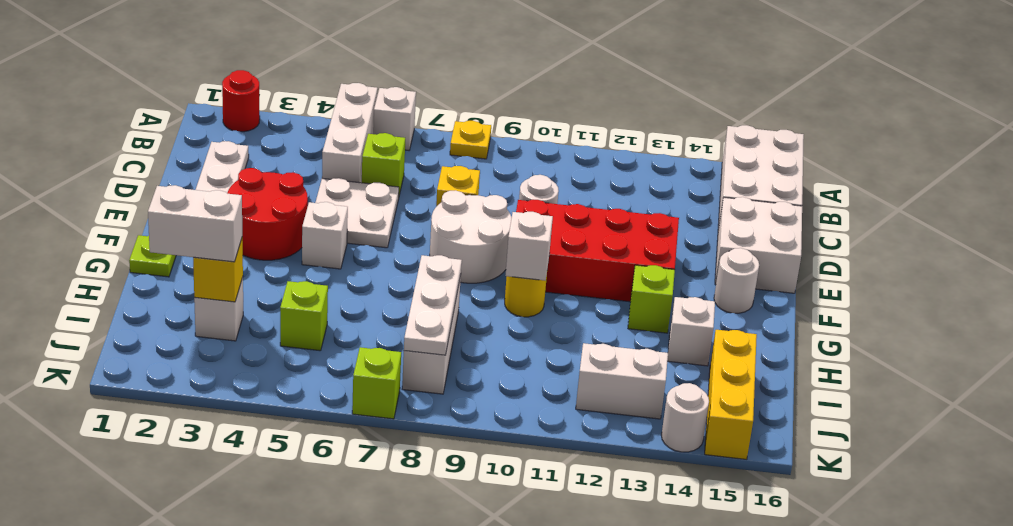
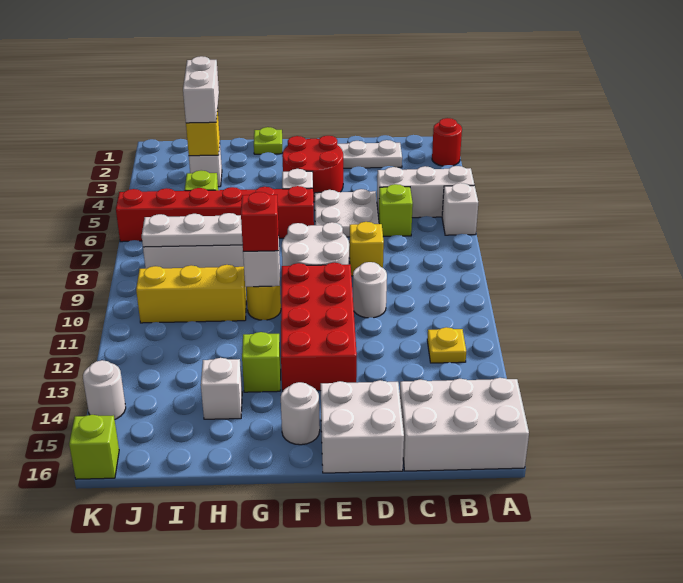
yellow plate A8 level 1 -> yellow plate B12 level 1
none -> red brick F6:K6 level 1
none -> red brick G10 level 3
yellow brick I15:K15 level 1 -> yellow brick H10:J10 level 1
white brick J12:J13 level 1 -> none
lime brick K7 level 1 -> lime brick K16 level 1

